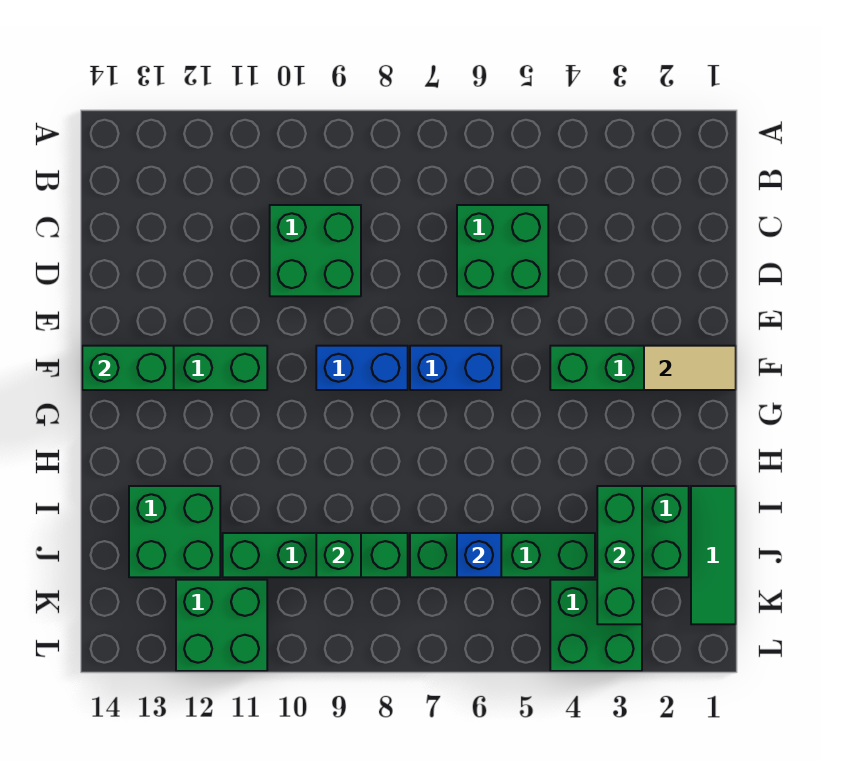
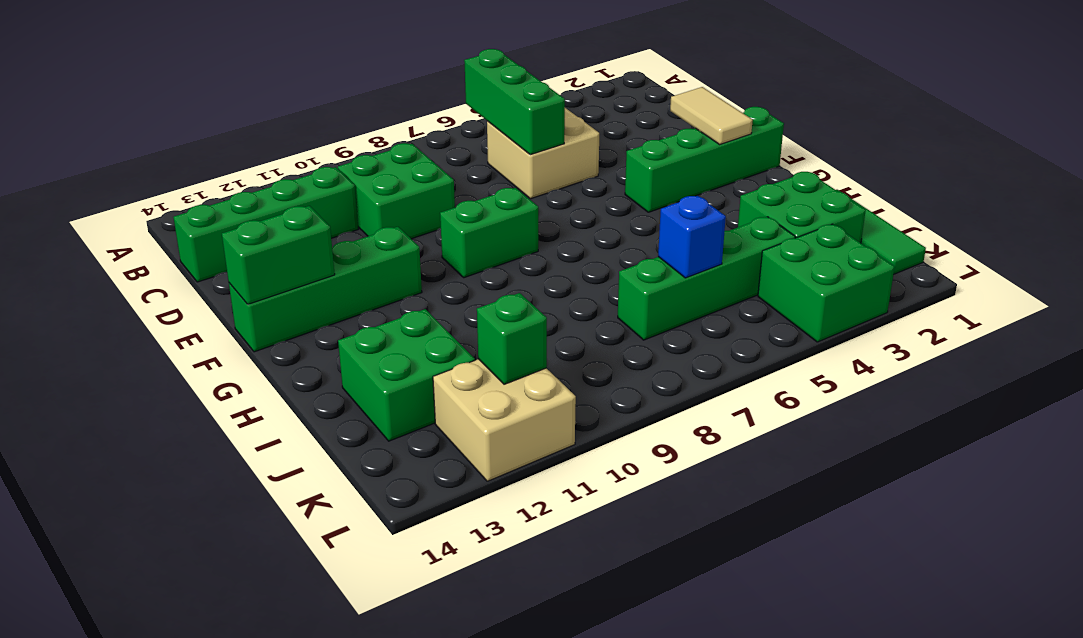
green brick C5:D6 level 1 -> tan brick C5:D6 level 1
tan tile F1:F2 level 2 -> tan tile E2:F2 level 2
blue brick F6:F7 level 1 -> none
blue brick F8:F9 level 1 -> green brick F8:F9 level 1
green brick I3:K3 level 2 -> green brick B6:D6 level 2
green brick J8:J11 level 1 -> green brick C11:C14 level 1
green brick J9 level 2 -> green brick K11 level 2
green brick K11:L12 level 1 -> tan brick K11:L12 level 1

